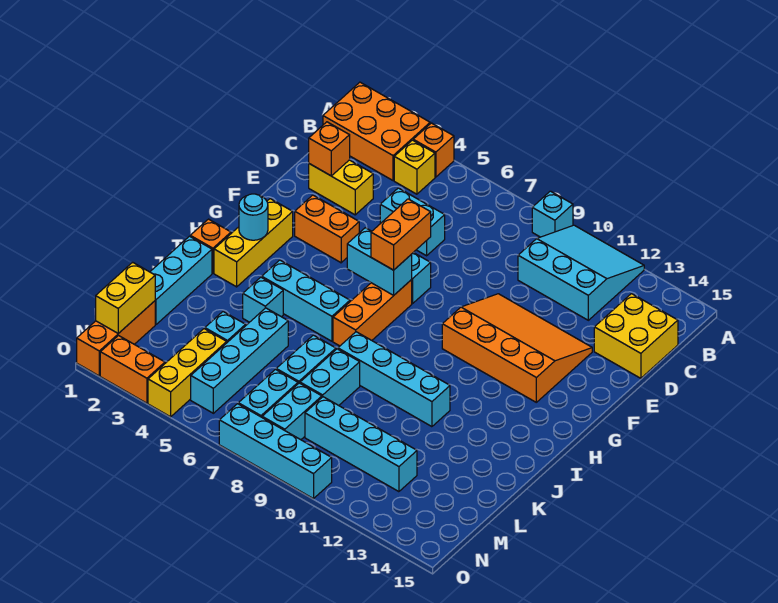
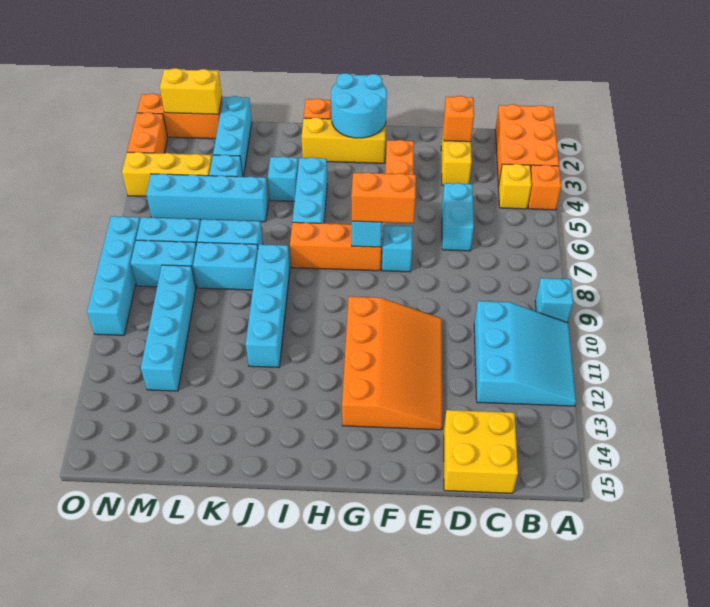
cyan round brick H2 level 2 -> cyan round brick G1:H2 level 2
cyan brick J1:L1 level 1 -> cyan brick L1:L3 level 1

